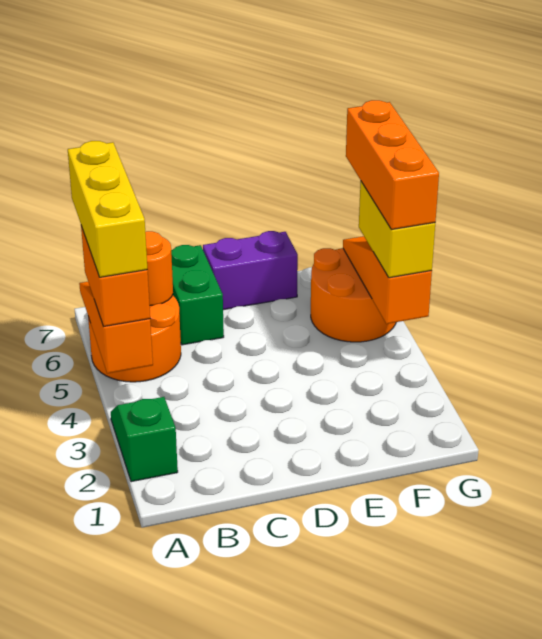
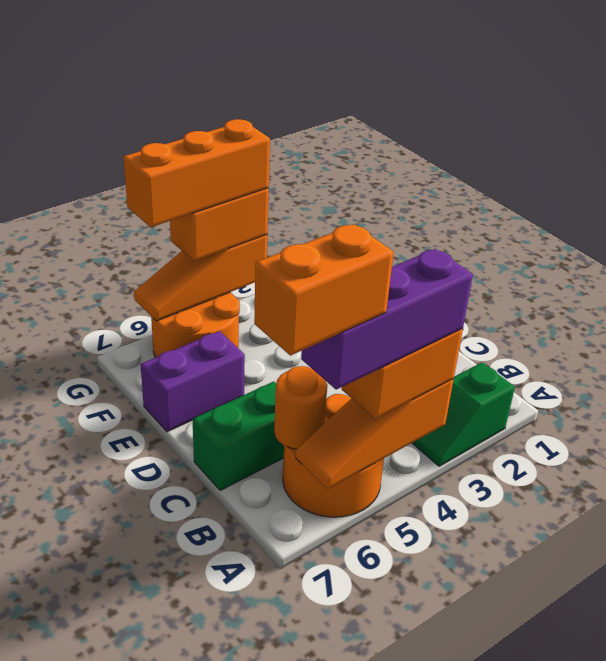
yellow brick A4:A6 level 4 -> purple brick A4:A6 level 4
none -> orange brick A6:A7 level 5
purple brick D7:E7 level 1 -> purple brick E6:E7 level 1
yellow brick G4:G5 level 3 -> orange brick G4:G5 level 3

